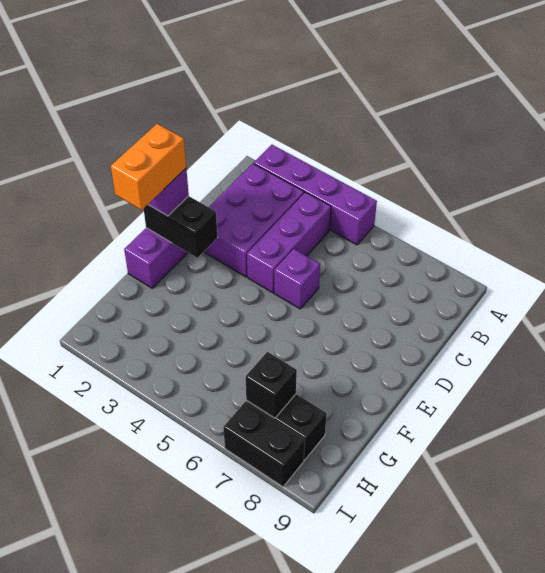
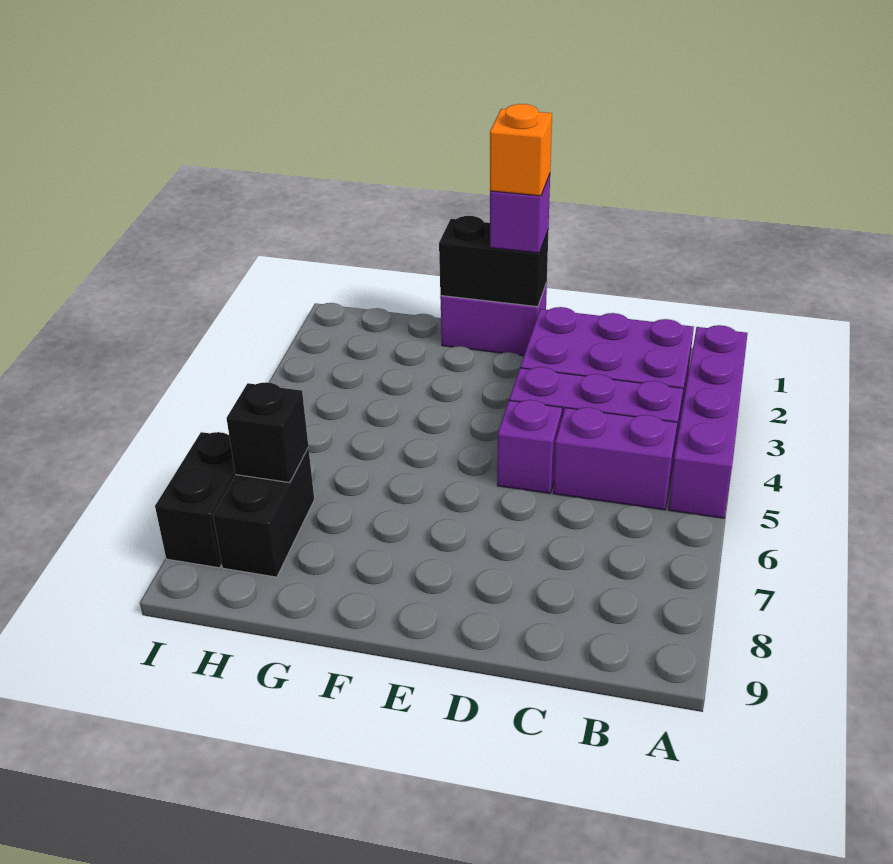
none -> purple brick B5:C5 level 1
black brick E1:E2 level 2 -> black brick E1:F1 level 2
orange brick E1:F1 level 4 -> orange brick E1 level 4

